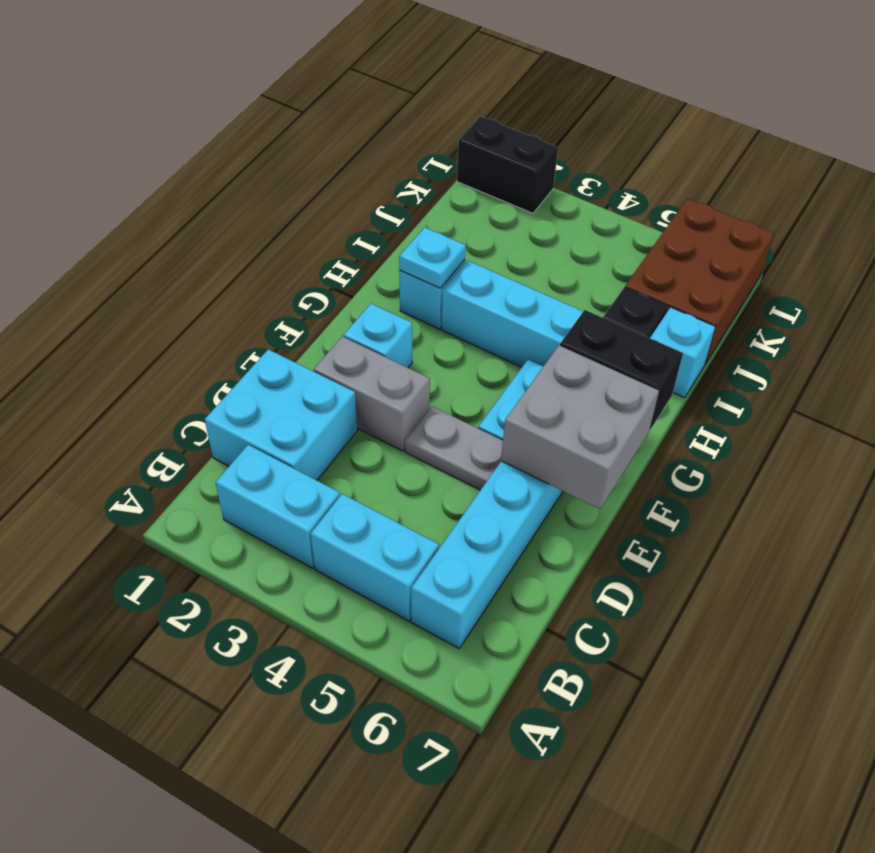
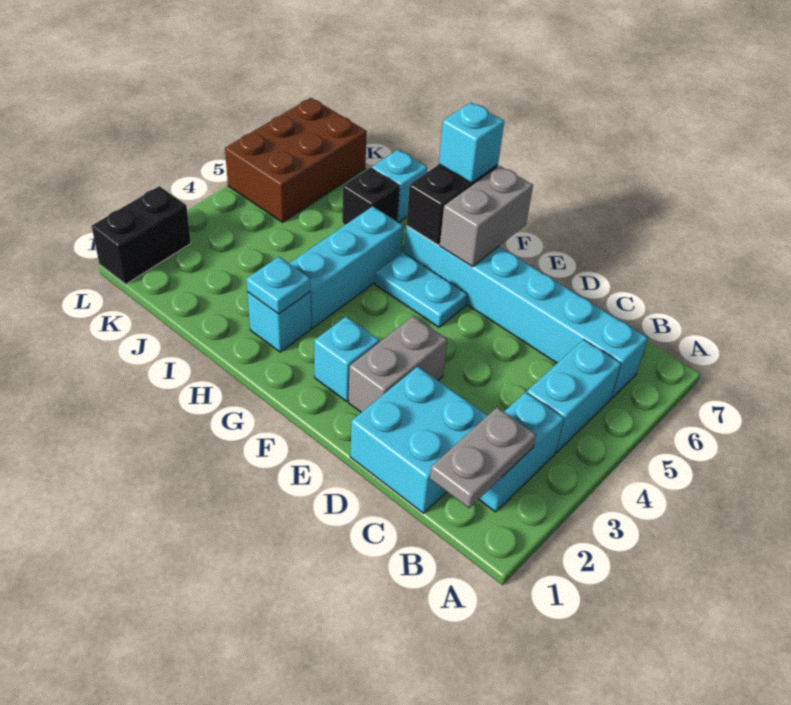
grey plate E4:E5 level 1 -> grey plate B1:B2 level 2
grey brick E6:F7 level 2 -> grey brick F6:F7 level 2
none -> cyan brick G7 level 3
brown brick J6:L7 level 1 -> brown brick K5:L7 level 1

